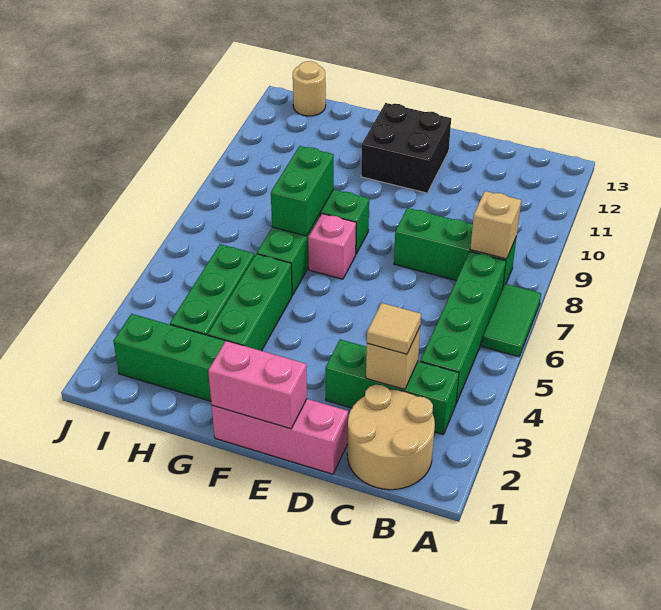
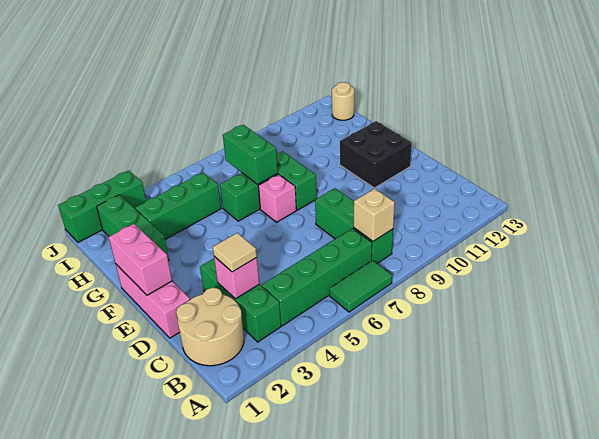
tan brick C3 level 2 -> pink brick C3 level 2
green brick G3:G5 level 1 -> green brick J1:J3 level 1
green brick G7:G8 level 2 -> green brick G7:H7 level 2

